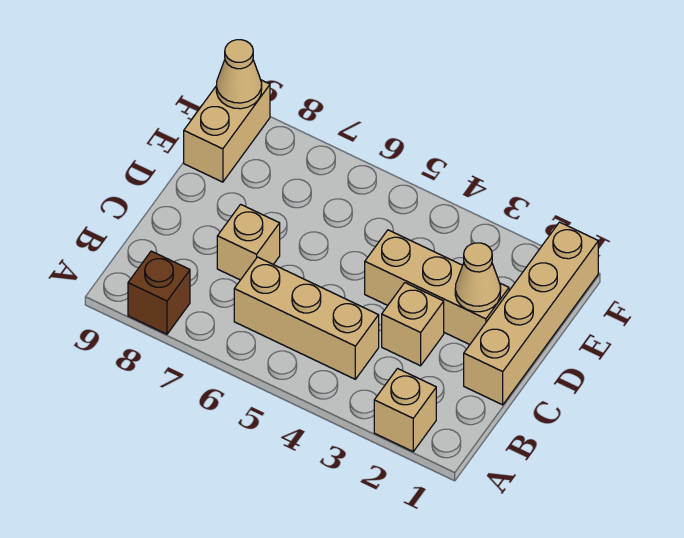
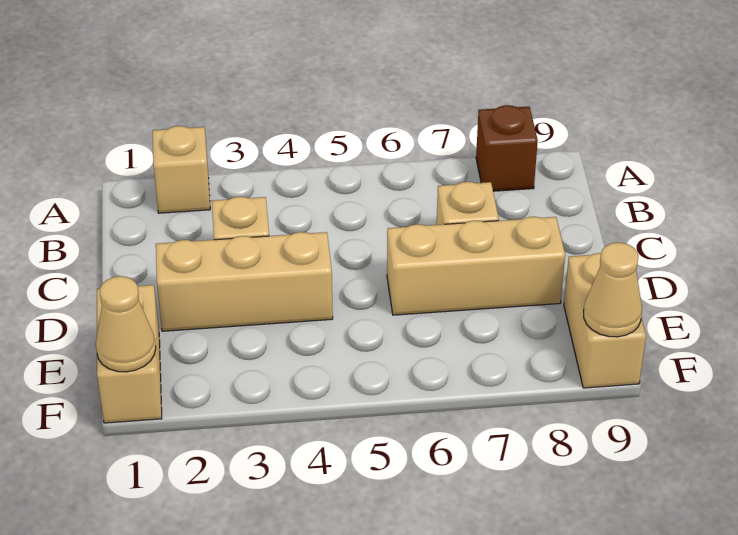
tan brick B4:B6 level 1 -> tan brick D6:D8 level 1
tan brick C1:F1 level 1 -> tan brick E1:F1 level 1
tan cone D2 level 2 -> tan cone F1 level 2

